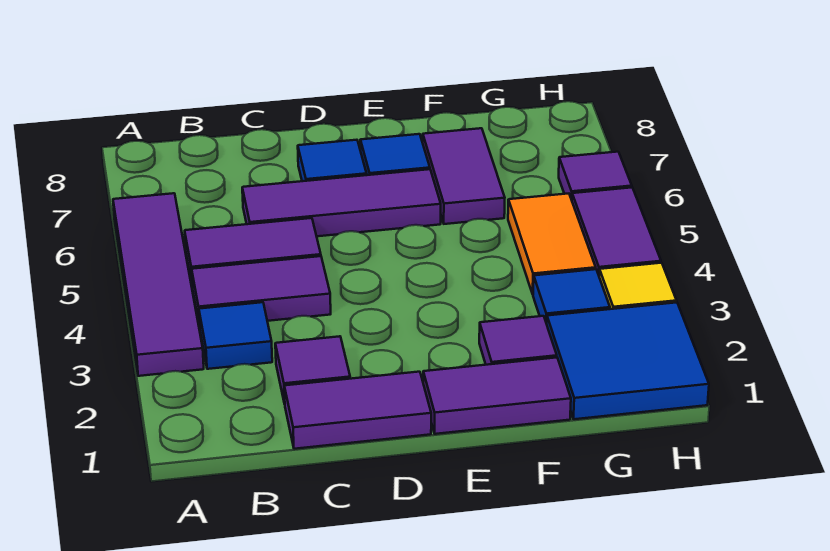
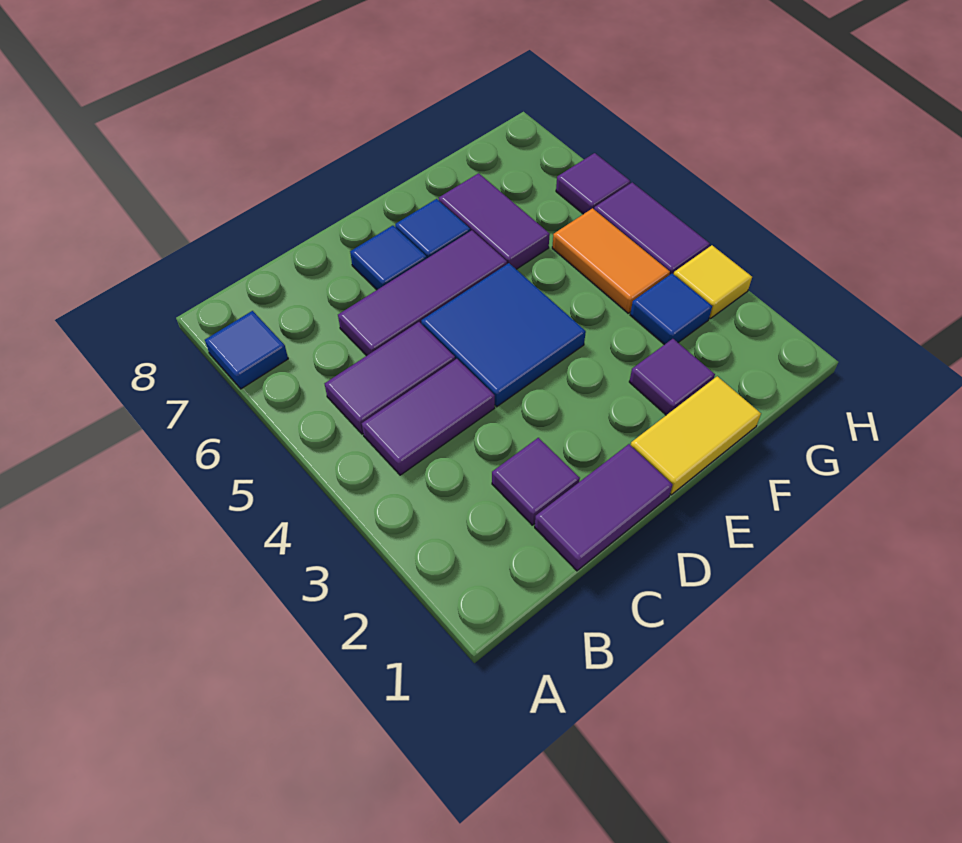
purple tile A3:A6 level 1 -> none
blue tile B3 level 1 -> blue tile A7 level 1
purple tile E1:F1 level 1 -> yellow tile E1:F1 level 1
blue tile G1:H2 level 1 -> blue tile D4:E5 level 1

